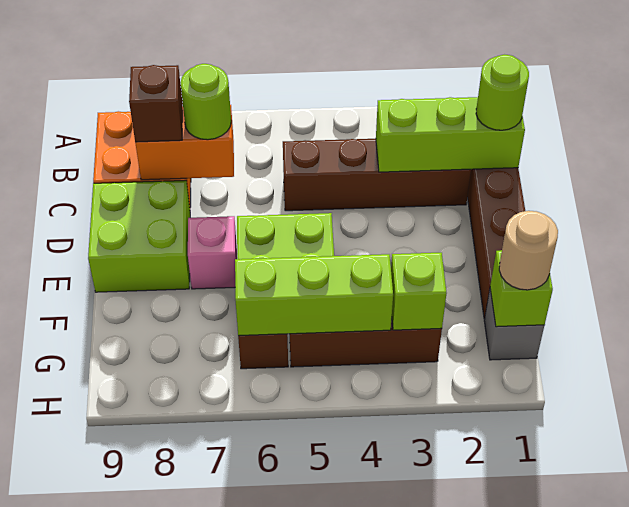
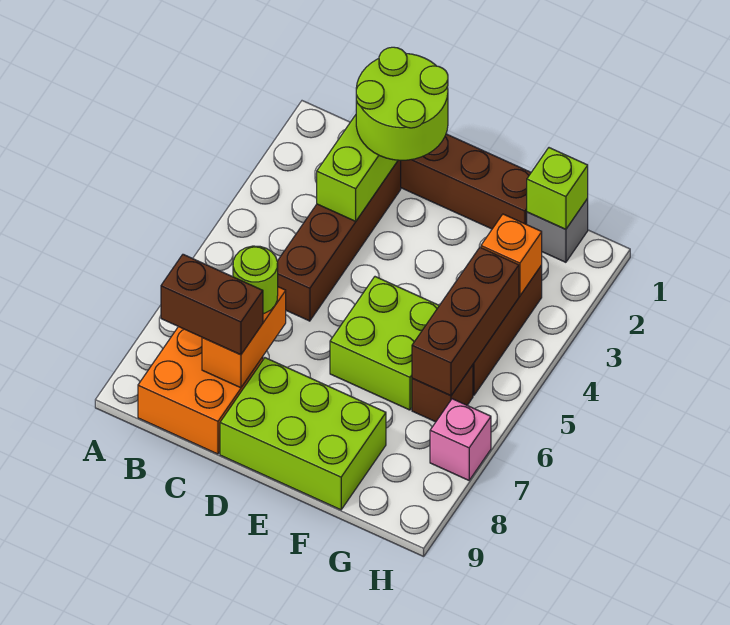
lime round brick C1 level 3 -> lime round brick C1:D2 level 3
brown brick C8 level 3 -> brown brick B8:C8 level 3
lime brick D8:E9 level 1 -> lime brick D8:F9 level 1
pink brick E7 level 1 -> pink brick H7 level 1
tan round brick G1 level 3 -> none
lime brick G3 level 2 -> orange brick G3 level 2
lime brick G4:G6 level 2 -> brown brick G4:G6 level 2

